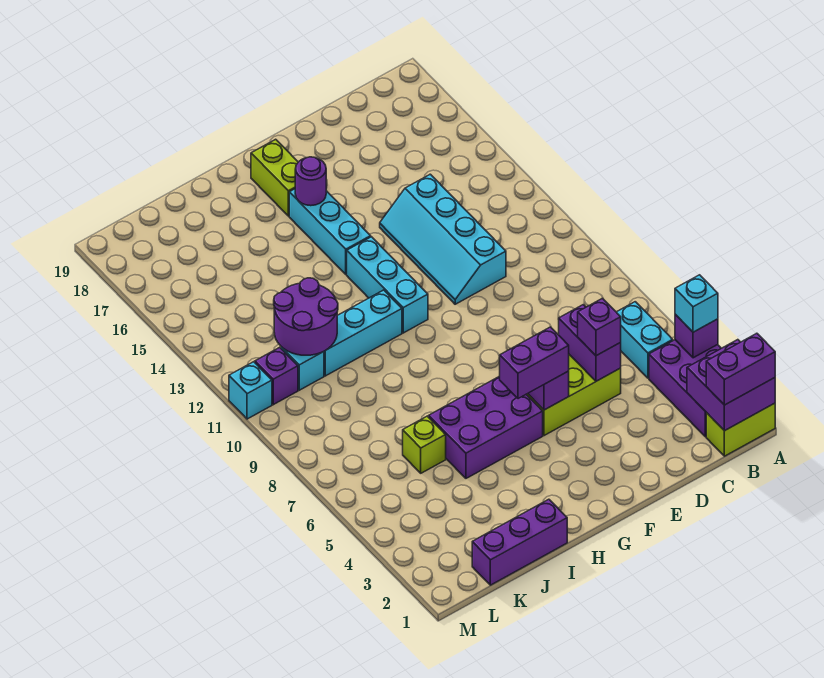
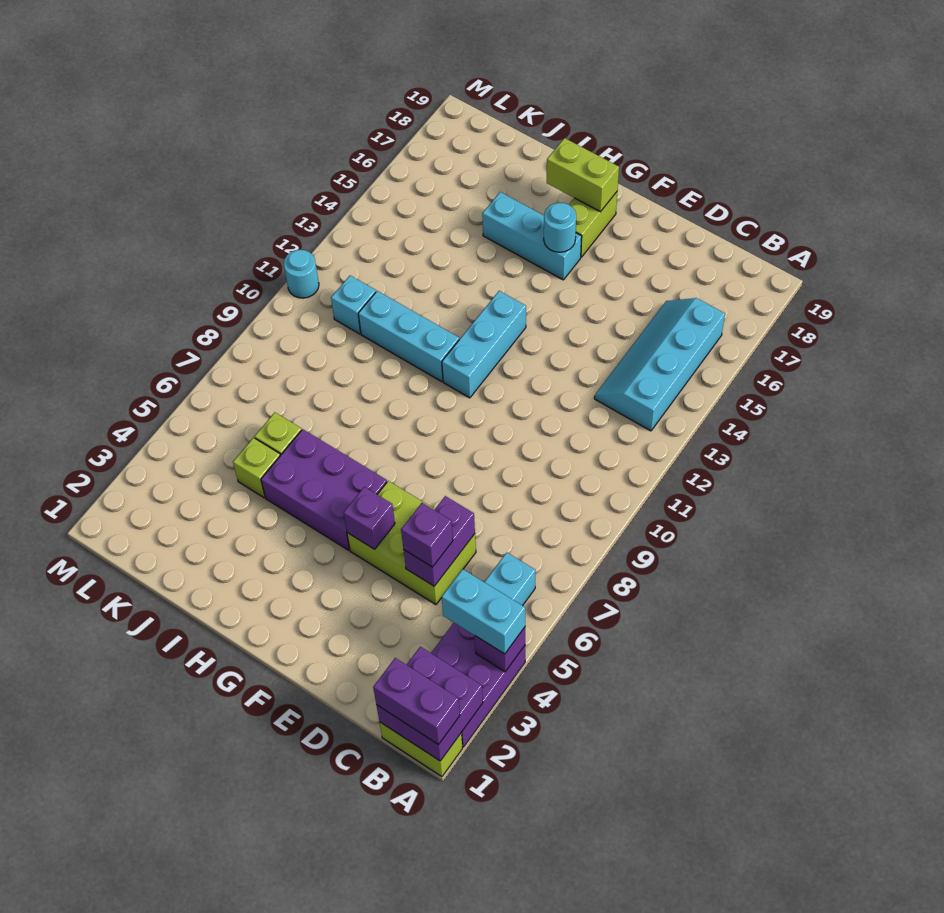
cyan brick A4 level 3 -> cyan brick A4:B4 level 3
cyan slope D11:E14 level 1 top D -> cyan slope B13:C16 level 1 top B
purple brick F5:G5 level 3 -> none
cyan brick G14:G16 level 1 -> cyan brick G16:I16 level 1
purple round brick G16 level 2 -> cyan round brick G16 level 2
none -> lime brick G18:H18 level 2
purple brick I1:K1 level 1 -> none
none -> lime brick J5 level 1
purple round brick J11:K12 level 2 -> none
purple brick L11 level 1 -> none
cyan brick M11 level 1 -> cyan round brick M11 level 1

